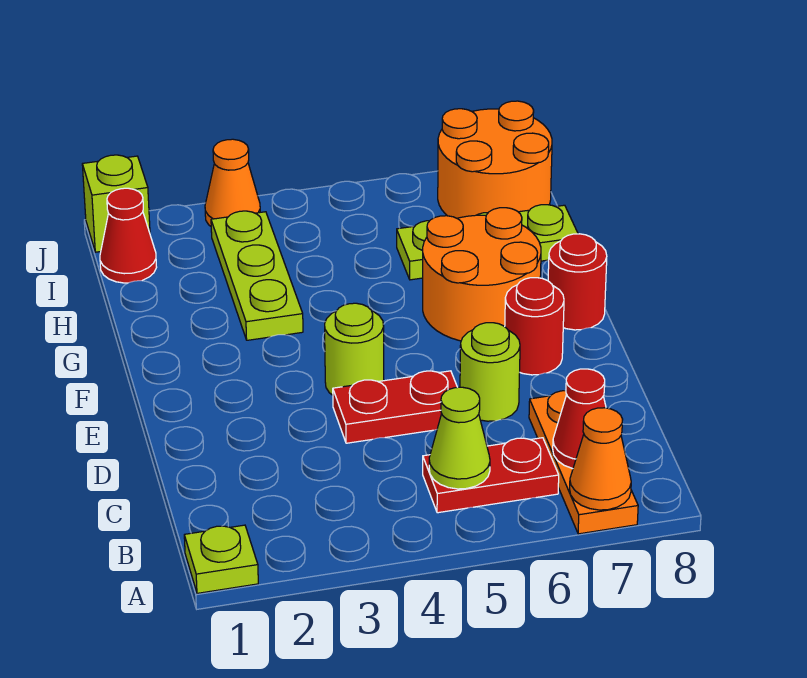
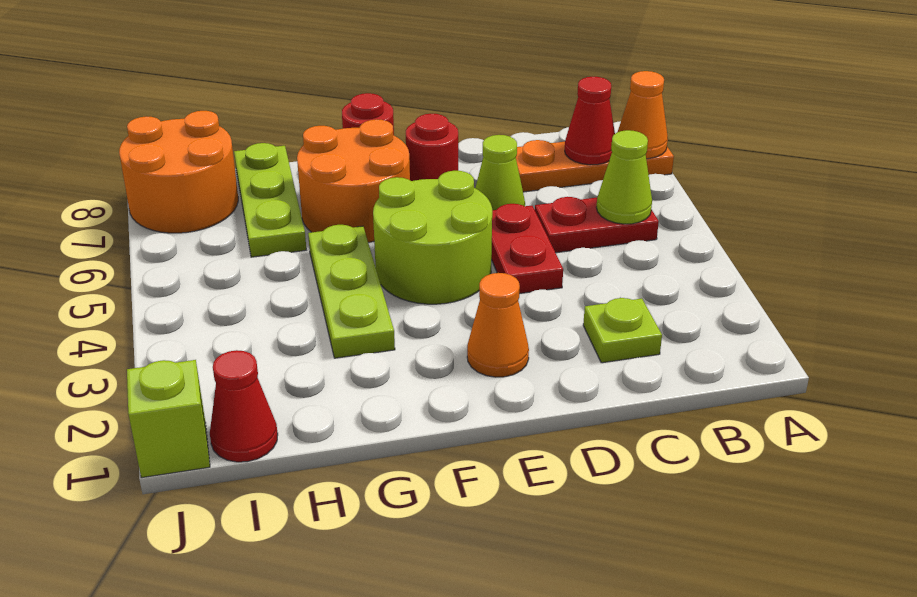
lime plate A1 level 1 -> lime plate C2 level 1
red plate B5:B6 level 1 -> red plate B5:C5 level 1
lime round brick D6 level 1 -> lime cone D6 level 1
lime round brick E4 level 1 -> lime round brick E4:F5 level 1
lime plate G3:I3 level 1 -> lime plate G3:G5 level 1
orange cone J3 level 1 -> orange cone E2 level 1

